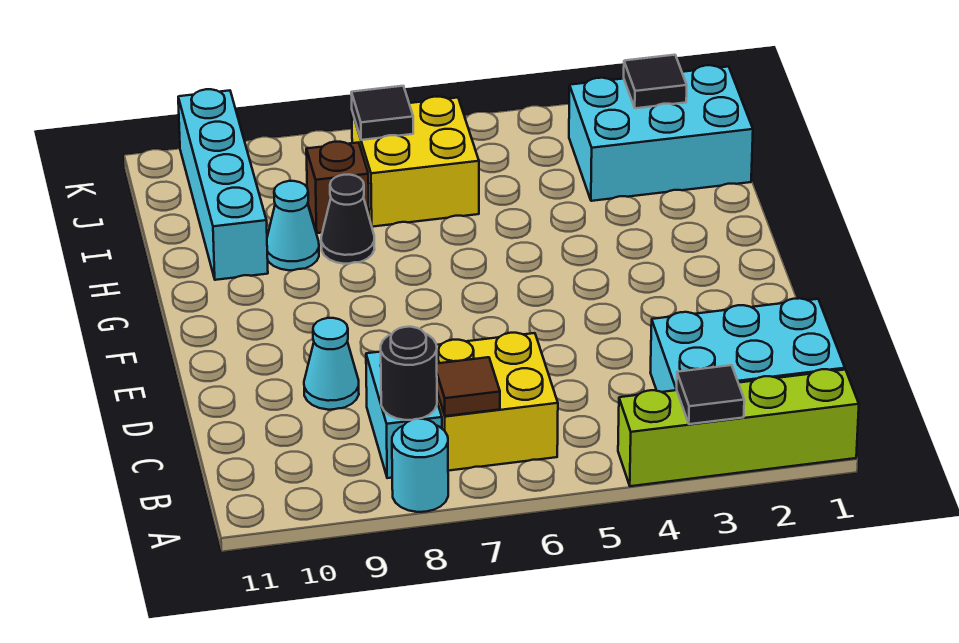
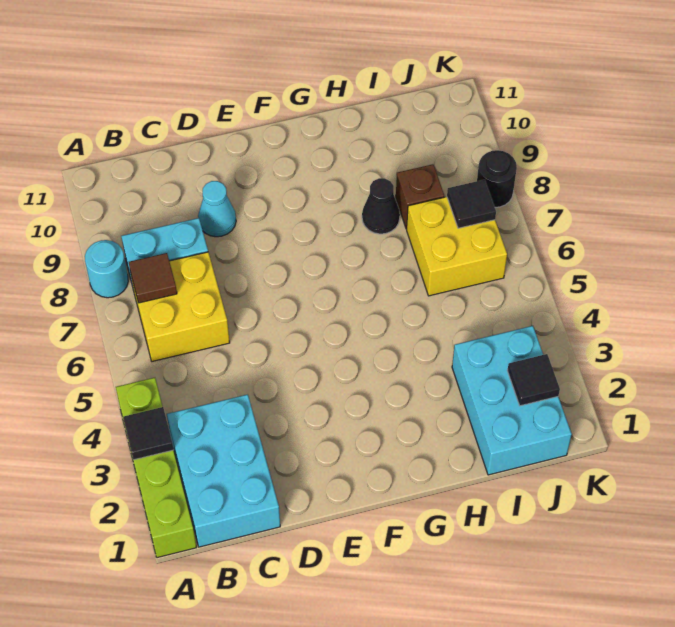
black round brick B8 level 2 -> black round brick K8 level 1
cyan cone H9 level 1 -> none
cyan brick H10:K10 level 1 -> none

